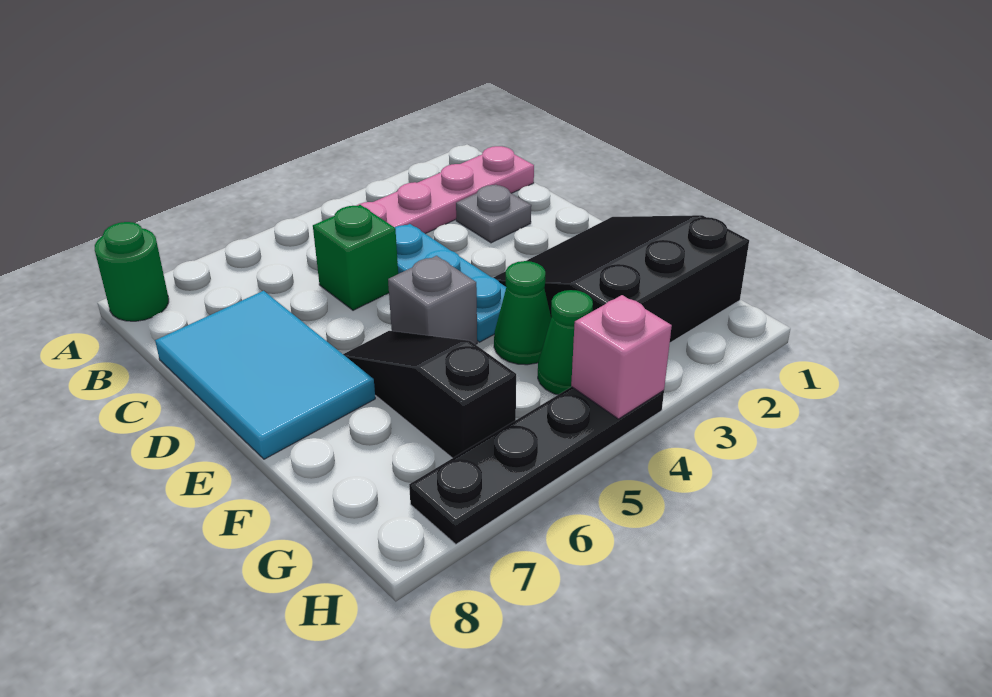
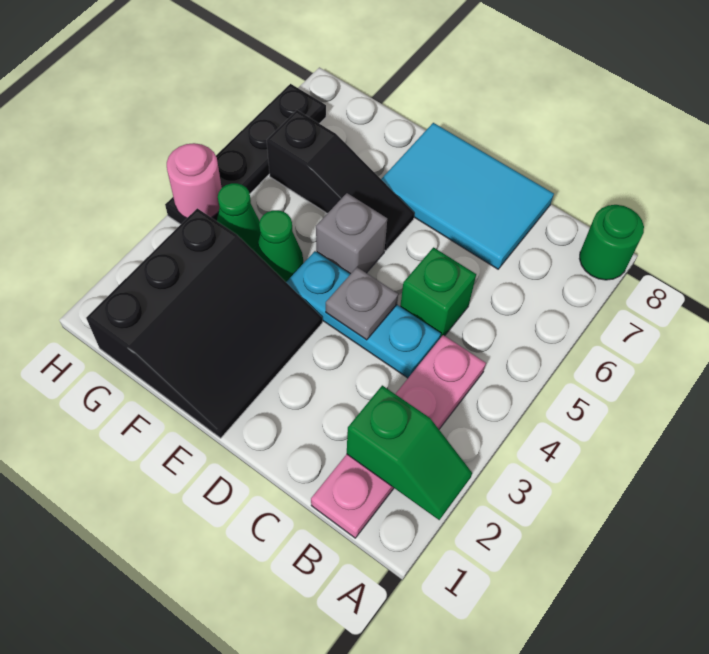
none -> green slope A2:B2 level 2 top B
grey plate C2 level 1 -> grey plate D4 level 2
pink brick H4 level 2 -> pink round brick H4 level 2

